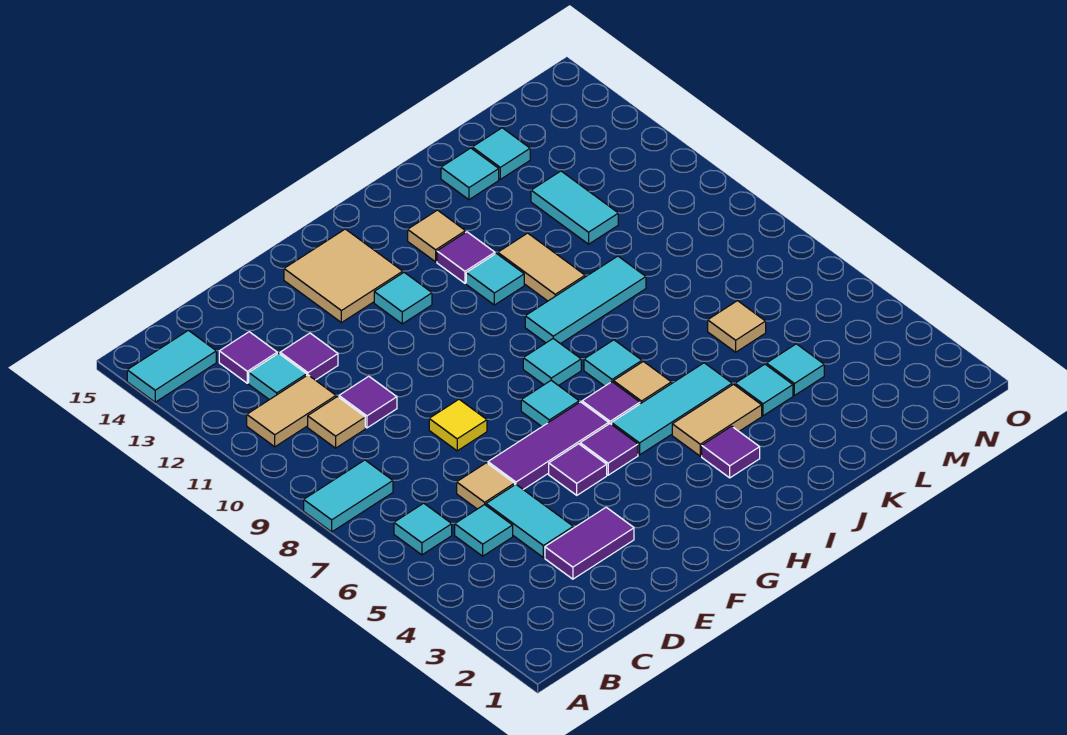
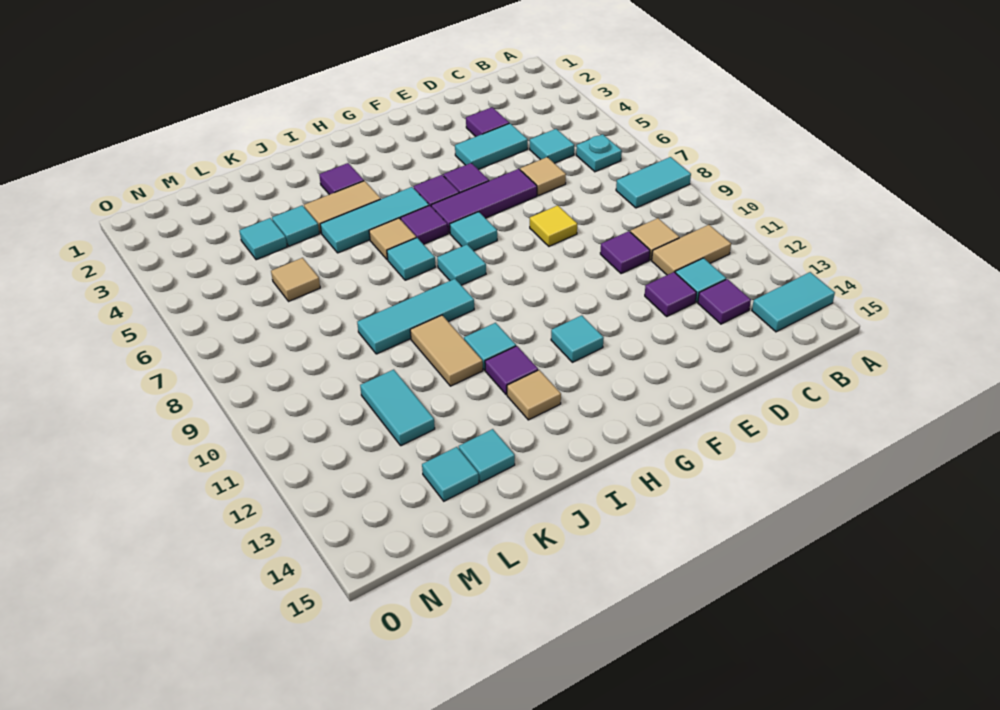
cyan tile B6 level 1 -> cyan plate B6 level 1
purple tile D3:E3 level 1 -> purple tile D3 level 1
cyan tile D4:D5 level 1 -> cyan tile D4:E4 level 1
tan tile F13:G14 level 1 -> none

